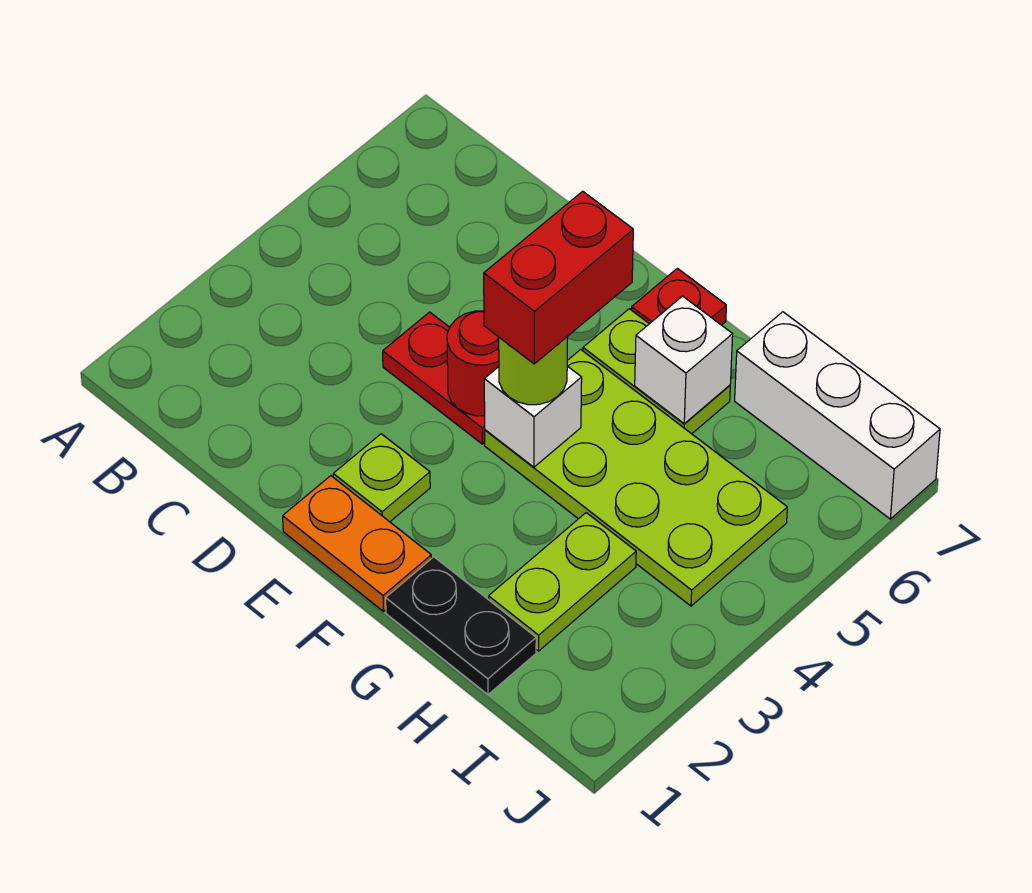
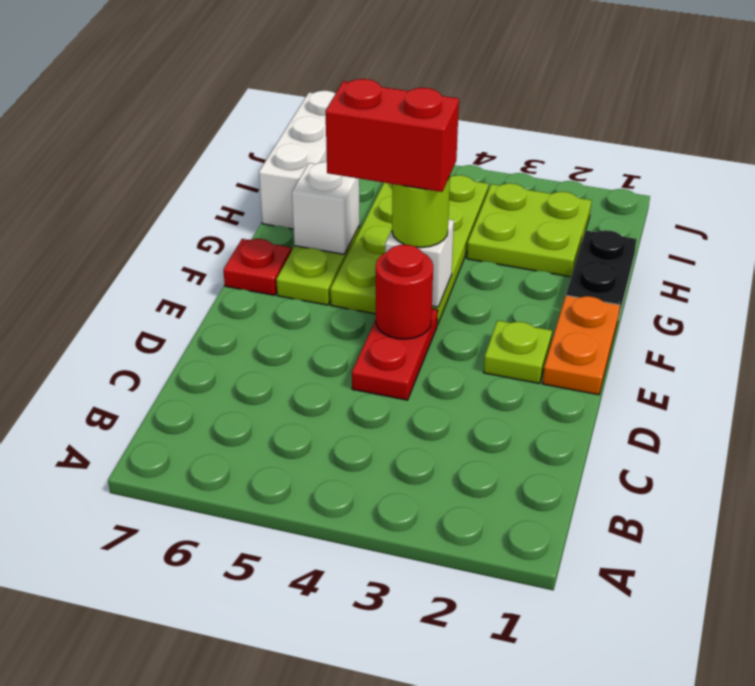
lime plate H2:H3 level 1 -> lime plate H2:I3 level 1

